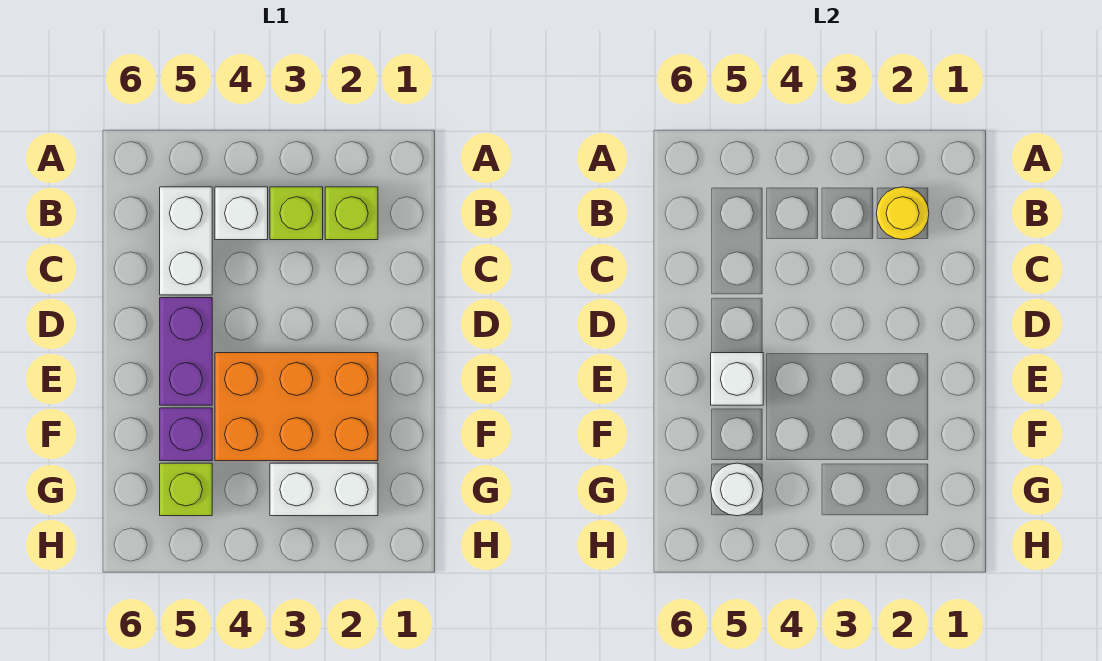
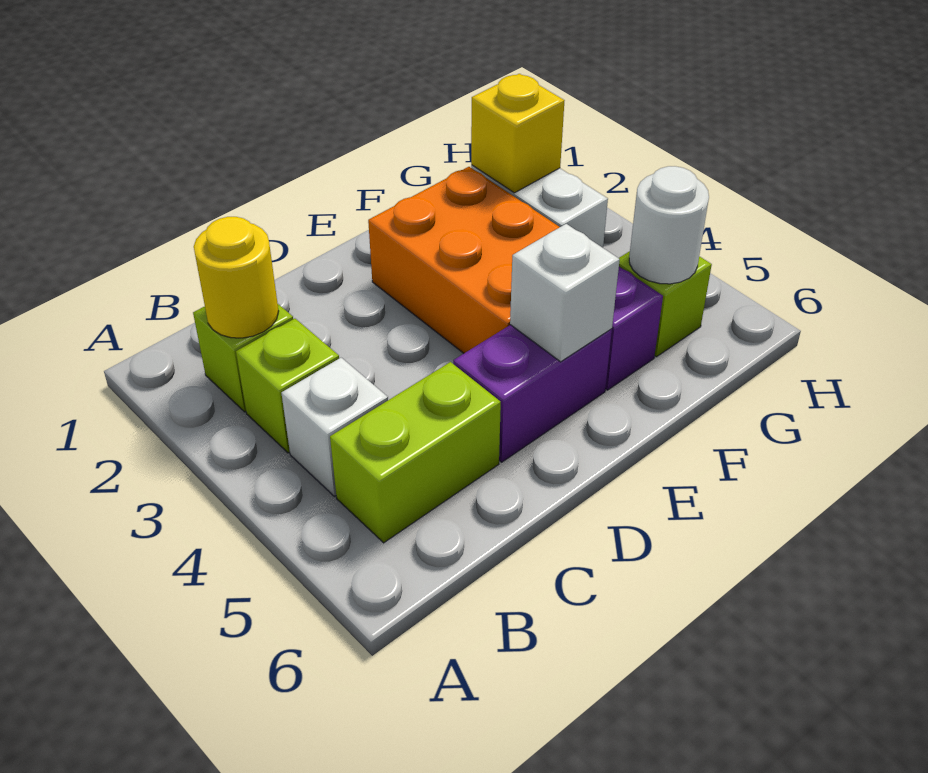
white brick B5:C5 level 1 -> lime brick B5:C5 level 1
none -> yellow brick G2 level 2

